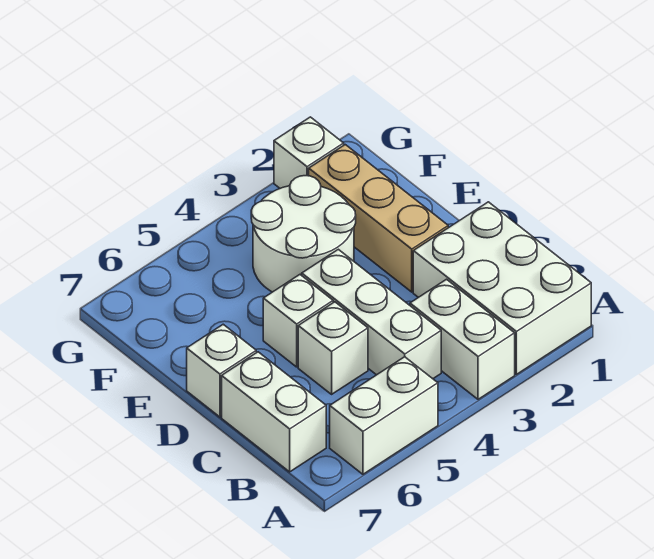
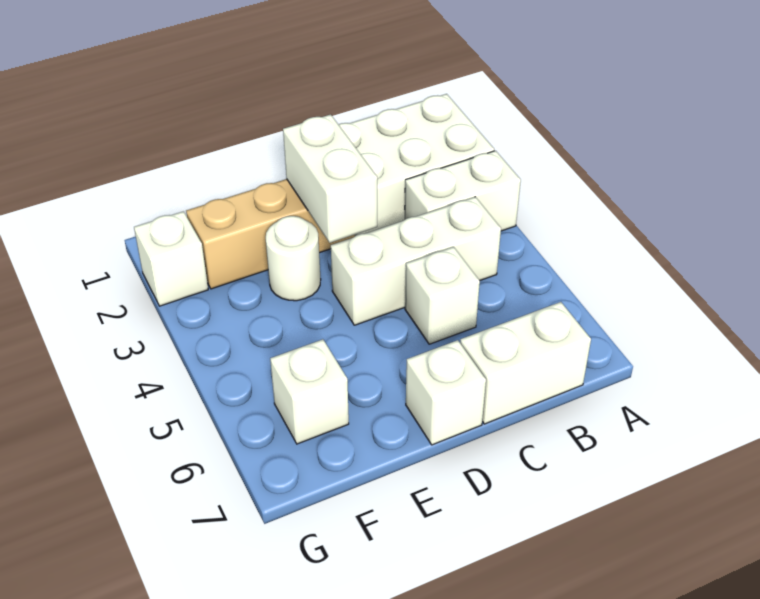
white brick A5:A6 level 1 -> white brick D2:D3 level 2
white brick D5 level 1 -> white brick F6 level 1
white round brick E3:F4 level 1 -> white round brick E3 level 1

